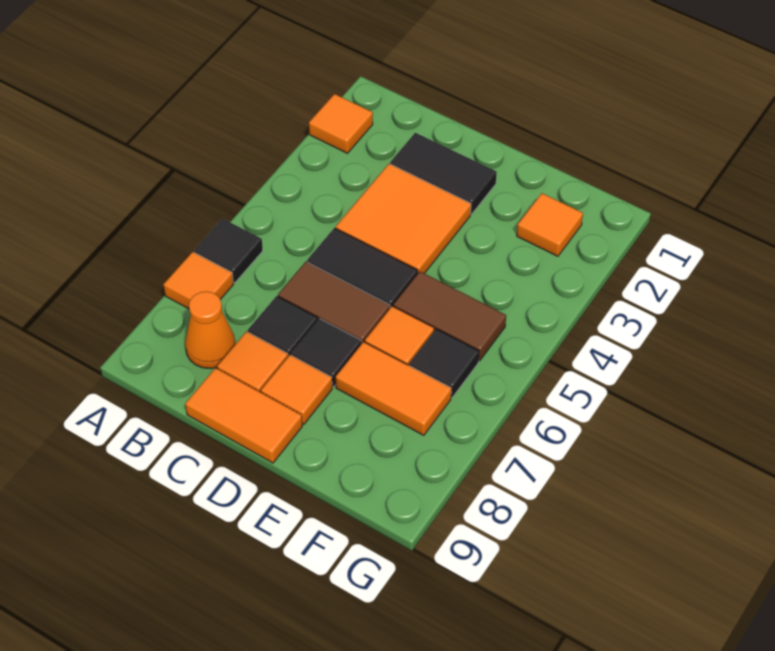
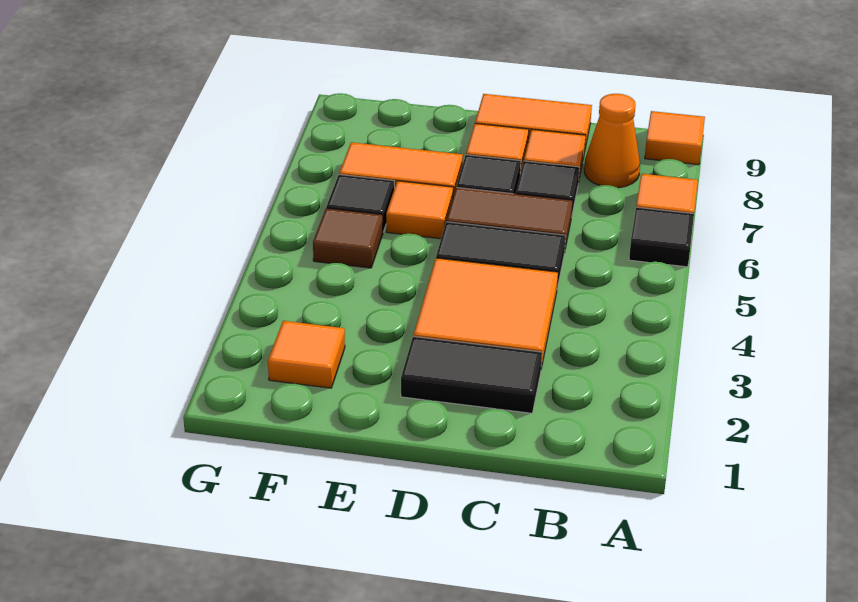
orange tile A2 level 1 -> orange tile A9 level 1
brown tile E5:F5 level 1 -> brown tile F5 level 1

